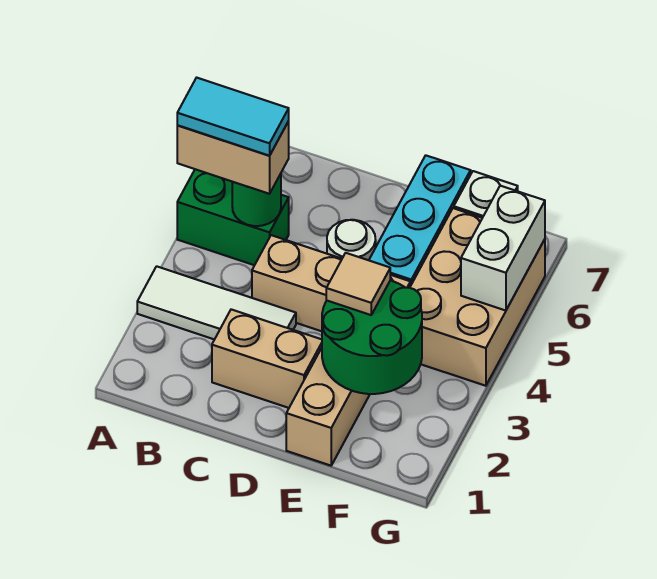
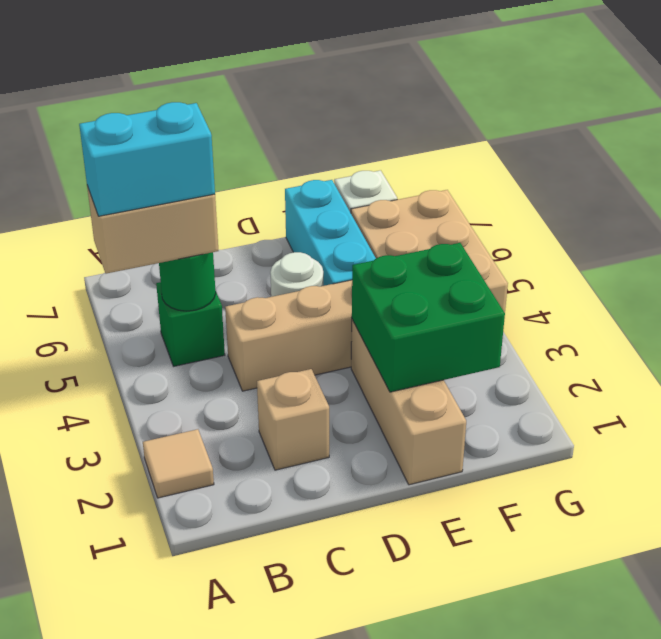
white tile A3:C3 level 1 -> none
green brick A5:B5 level 1 -> green brick B5 level 1
cyan tile A5:B5 level 4 -> cyan brick A5:B5 level 4
tan brick C2:D2 level 1 -> tan brick C2 level 1
green round brick E2:F3 level 2 -> green brick E2:F3 level 2
tan tile E3 level 3 -> tan tile A2 level 1
white brick G5:G6 level 2 -> none

